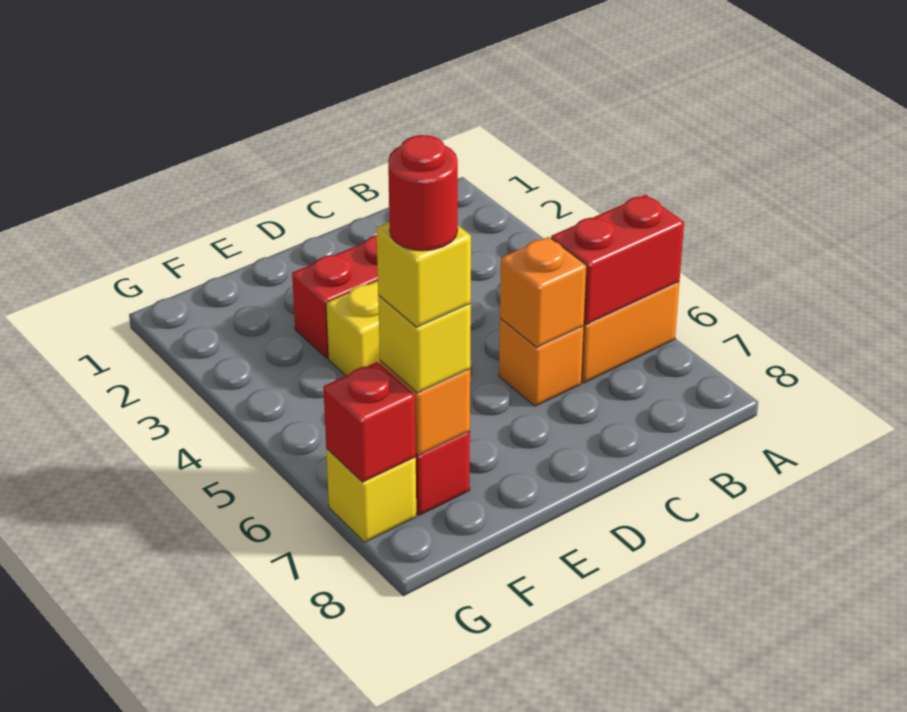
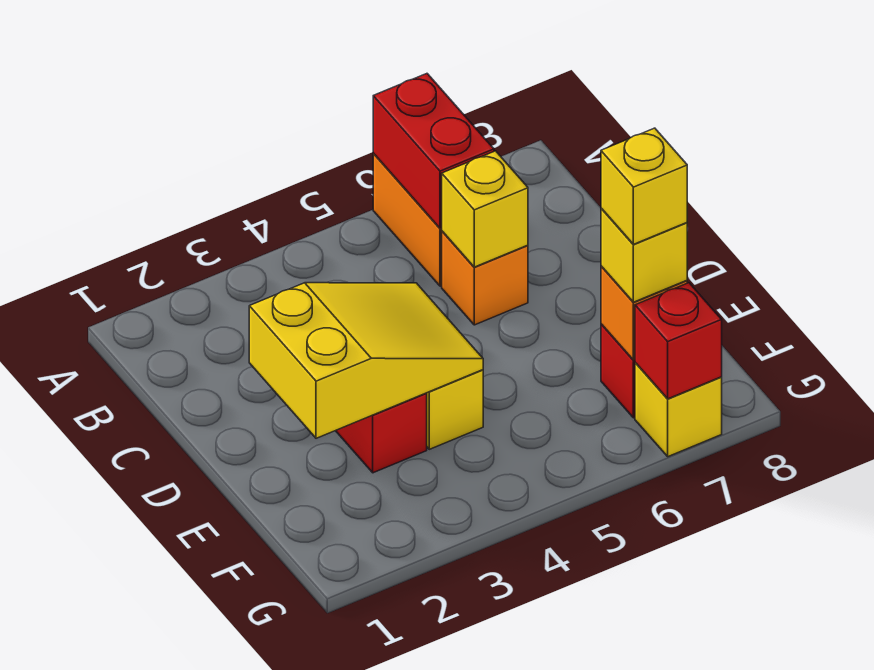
orange brick C6 level 2 -> yellow brick C6 level 2
none -> yellow slope D2:E4 level 2 top 2
red round brick F7 level 5 -> none

